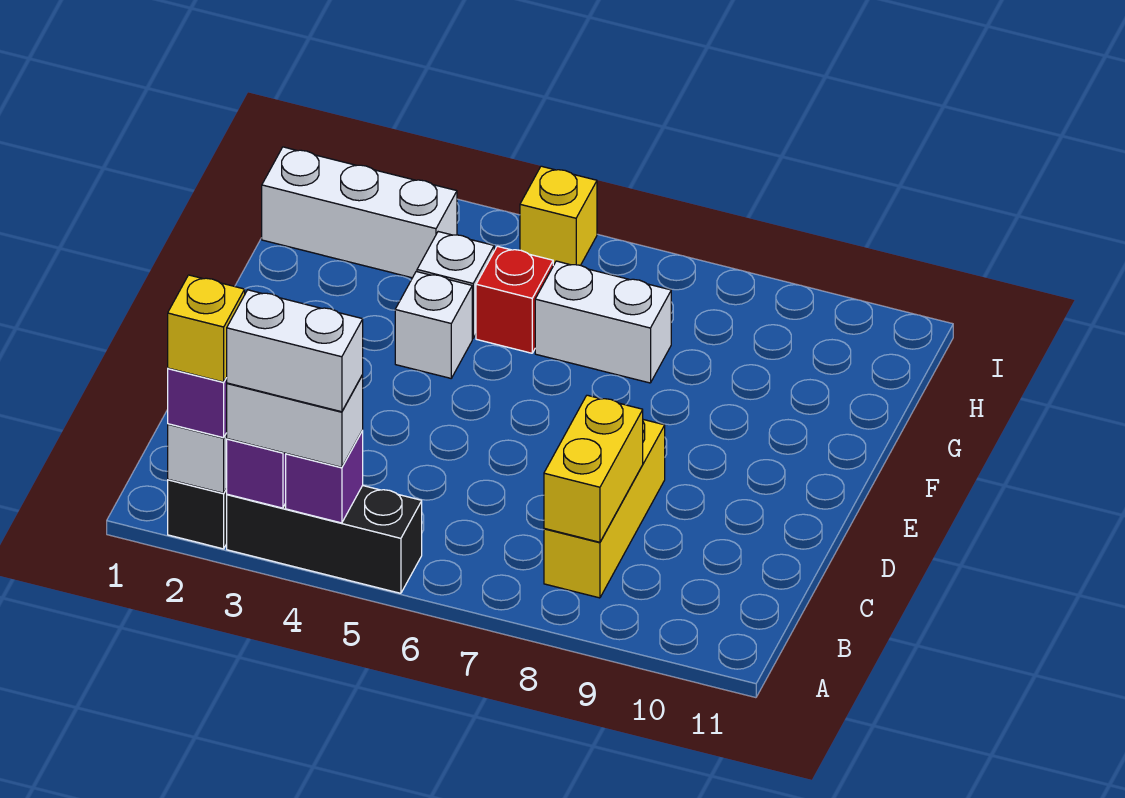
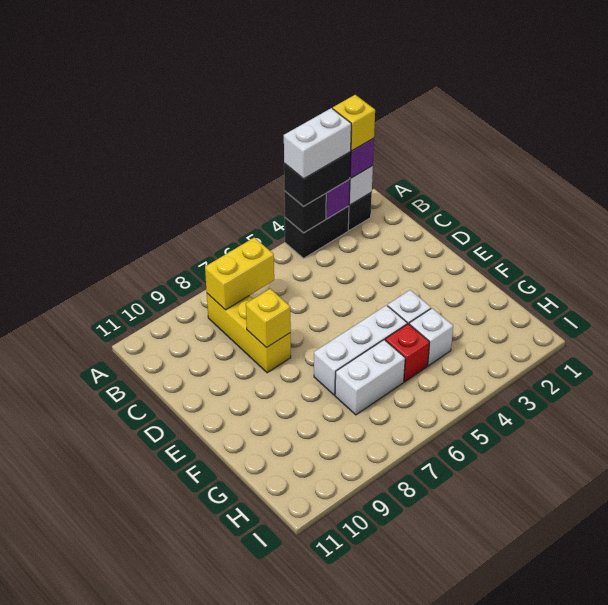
black brick A3:A5 level 1 -> black brick A3:A4 level 1
white brick A3:A4 level 3 -> black brick A3:A4 level 3
purple brick A4 level 2 -> black brick A4 level 2
yellow brick B8:C8 level 2 -> yellow brick B7:B8 level 2
white brick H1:H3 level 1 -> white brick F5:F7 level 1
yellow brick I5 level 1 -> yellow brick D8 level 2

